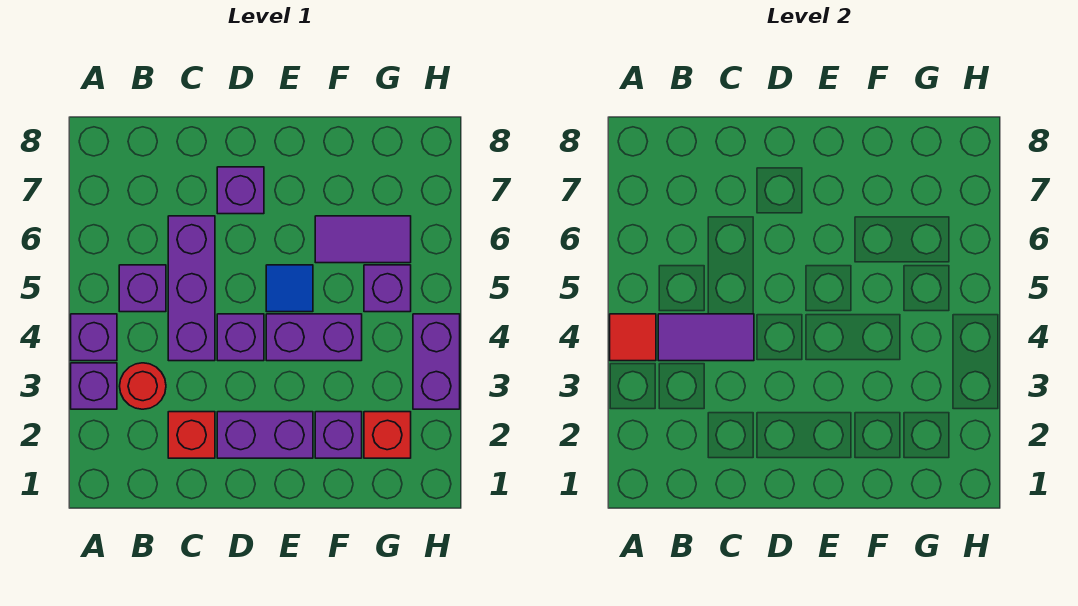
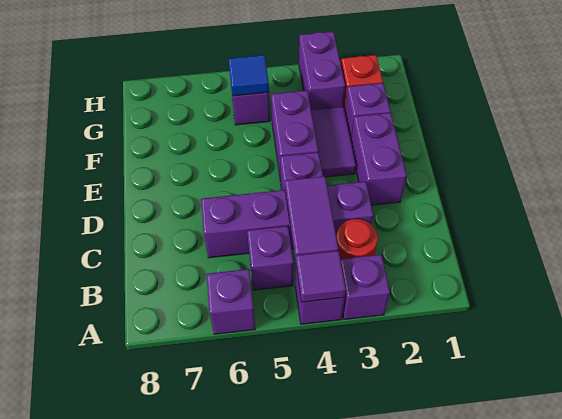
red tile A4 level 2 -> purple tile A4 level 2
red brick C2 level 1 -> none
purple brick C4:C6 level 1 -> purple brick C3:C6 level 1
purple brick D7 level 1 -> purple brick A6 level 1
blue tile E5 level 1 -> blue tile G5 level 2
purple tile F6:G6 level 1 -> purple tile E3:F3 level 1
purple brick H3:H4 level 1 -> purple brick G3:H3 level 1

